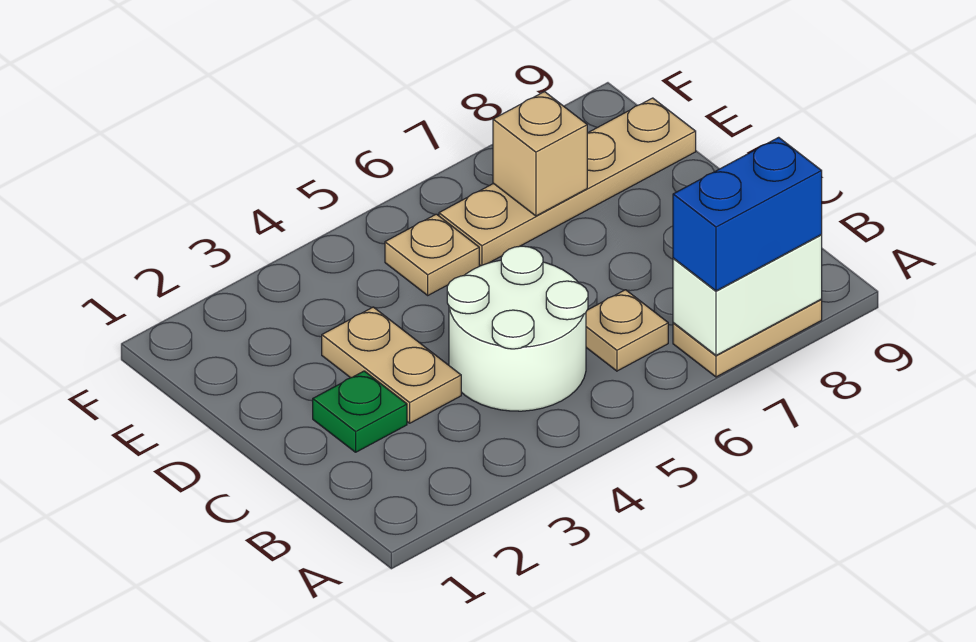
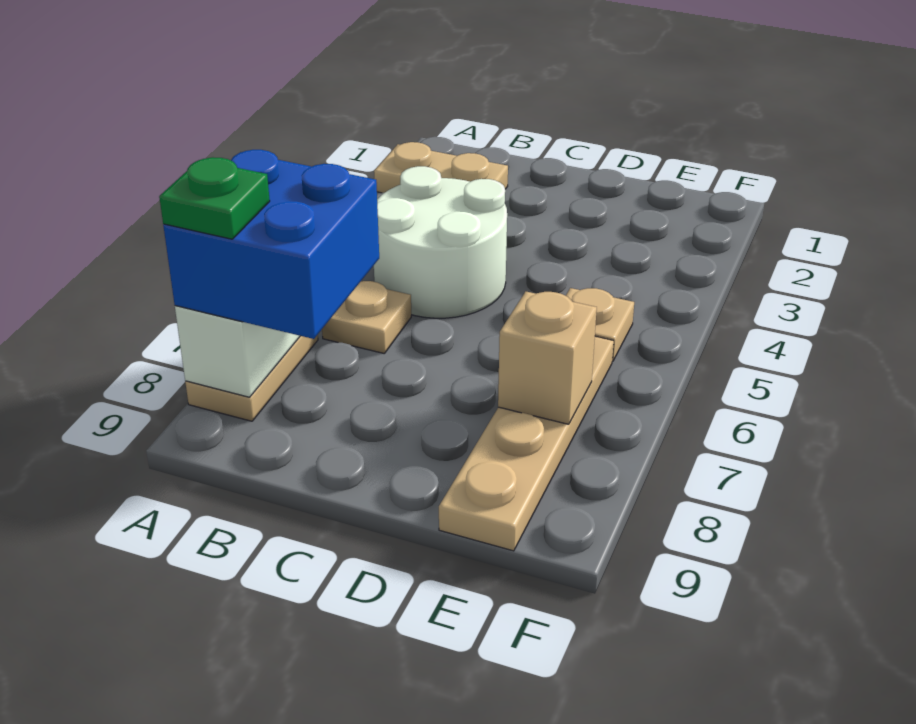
blue brick A7:A8 level 3 -> blue brick A7:B8 level 3
green plate C2 level 1 -> green plate A8 level 4
tan plate C3:D3 level 1 -> tan plate A2:B2 level 1

